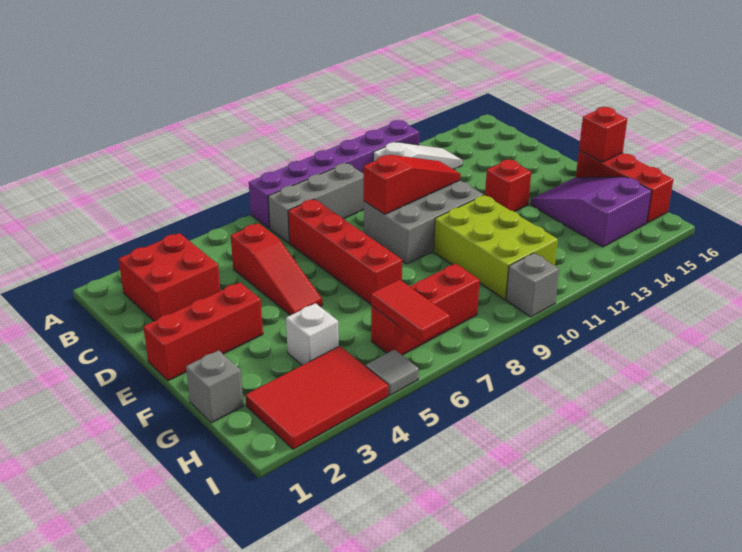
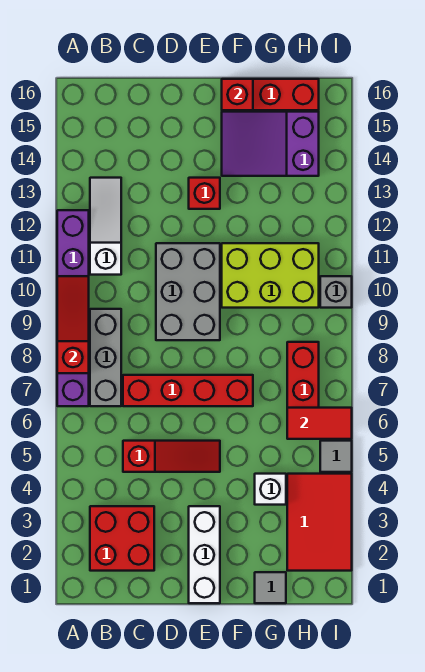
red slope D9:D11 level 2 top 9 -> red slope A8:A10 level 2 top 8
red brick E1:E3 level 1 -> white brick E1:E3 level 1
grey brick G1 level 1 -> grey tile G1 level 1

